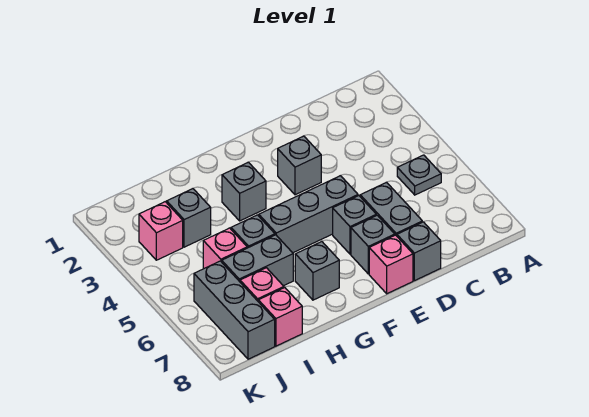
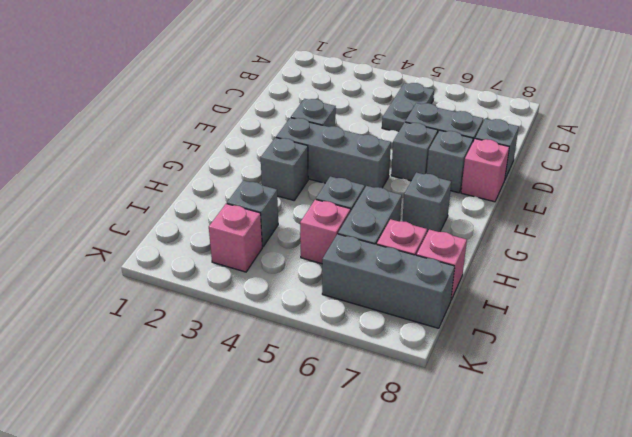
grey plate B5 level 1 -> grey plate B5:C5 level 1
grey brick E5:G5 level 1 -> grey brick F3:F5 level 1

